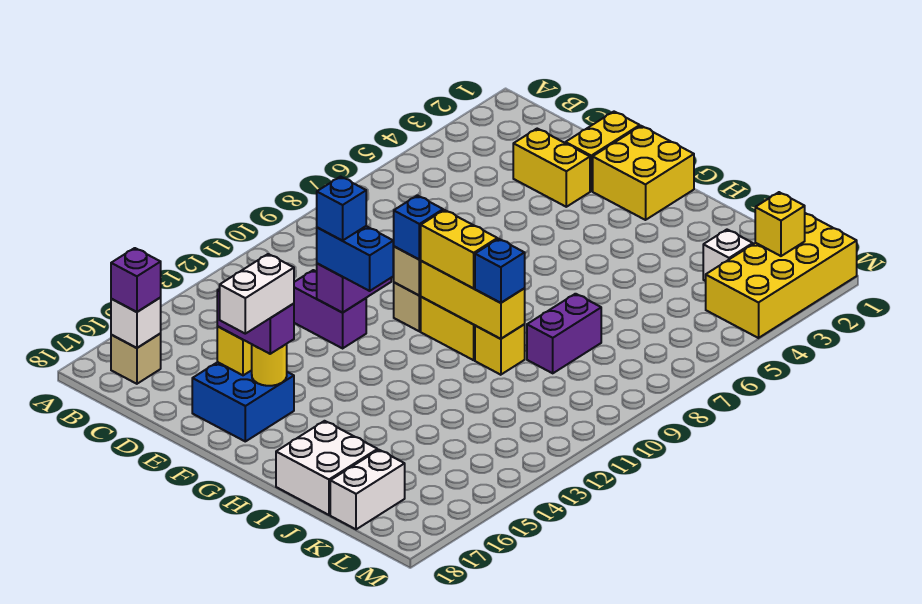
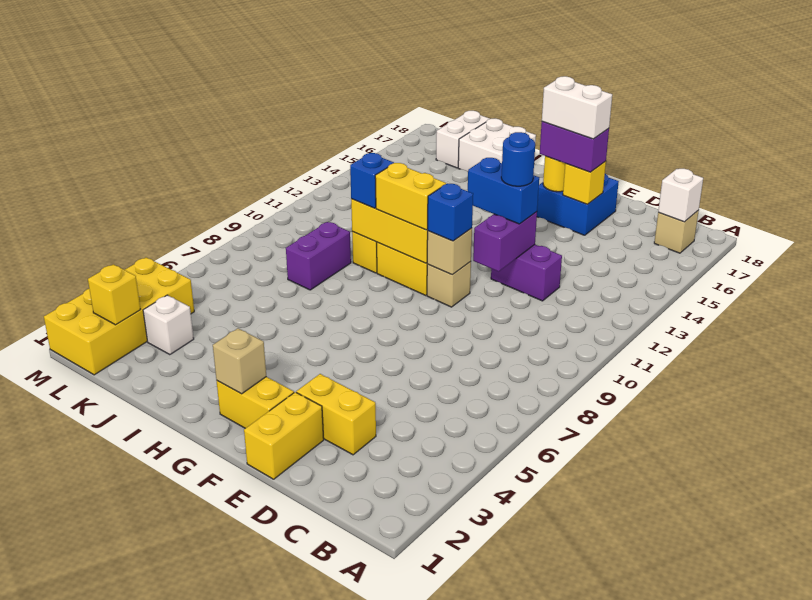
purple brick B17 level 3 -> none
blue brick E12 level 4 -> blue round brick E12 level 4
yellow brick F1:G2 level 1 -> yellow brick F2:G2 level 1
white brick F16:F17 level 4 -> white brick E16:F16 level 4
none -> tan brick G2 level 2

